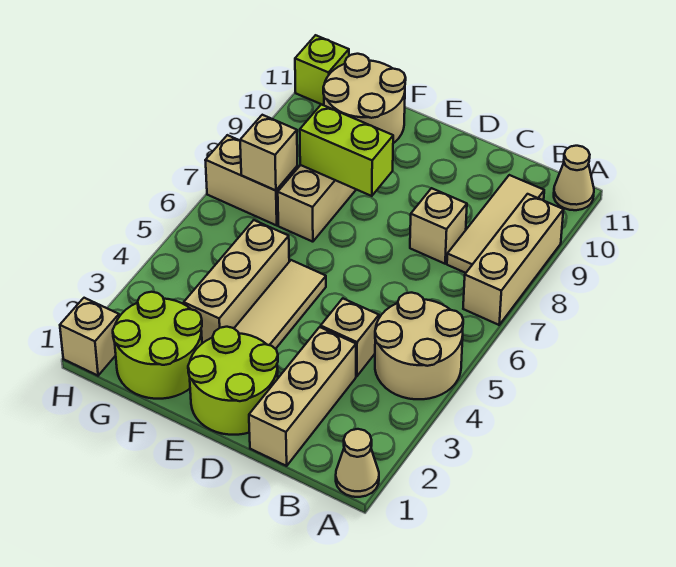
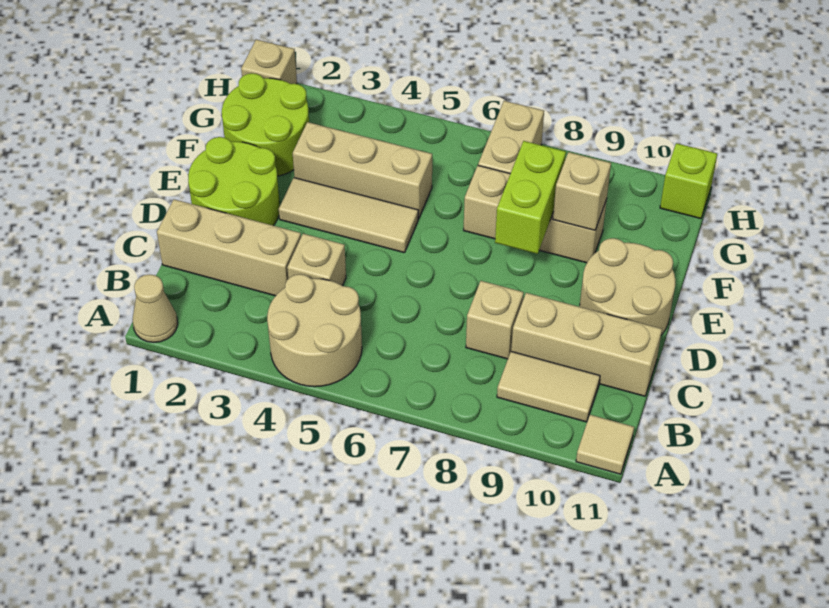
tan brick A7:A9 level 1 -> tan brick C9:C11 level 1
tan cone A11 level 1 -> tan tile A11 level 1
tan tile B8:B10 level 1 -> tan tile B9:B10 level 1
tan round brick F10:G11 level 1 -> tan round brick D10:E11 level 1
tan brick G7 level 2 -> tan brick F9 level 2

